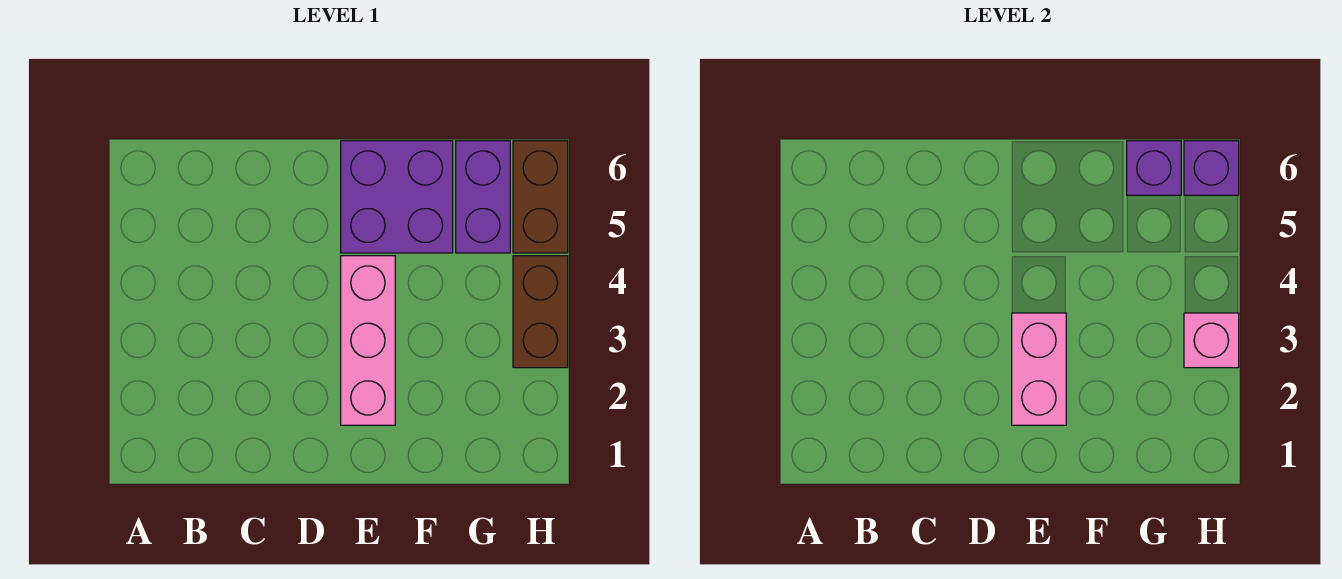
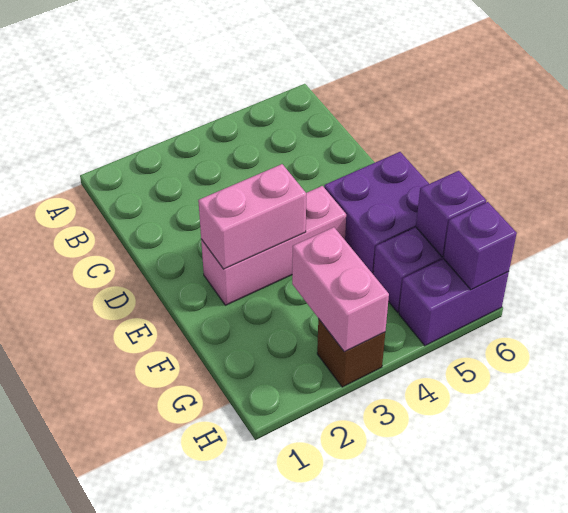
brown brick H3:H4 level 1 -> brown brick H3 level 1
pink brick H3 level 2 -> pink brick G3:H3 level 2
brown brick H5:H6 level 1 -> purple brick H5:H6 level 1

